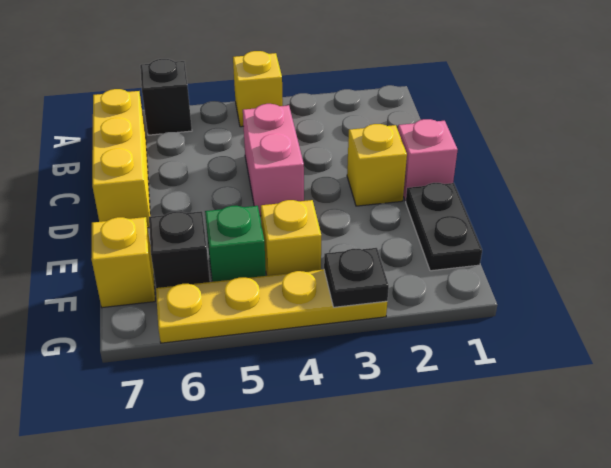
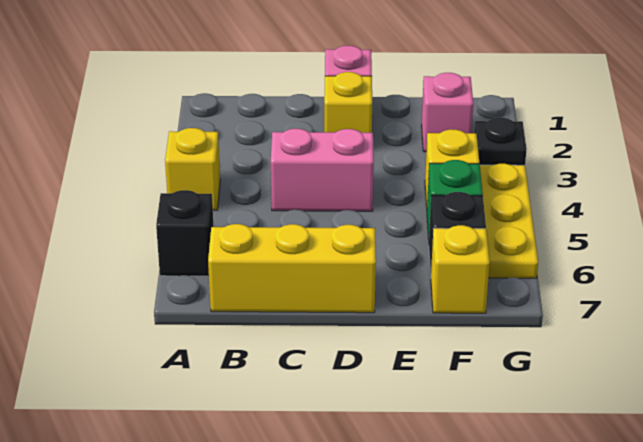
black plate E1:F1 level 1 -> none
none -> pink brick F2 level 1

